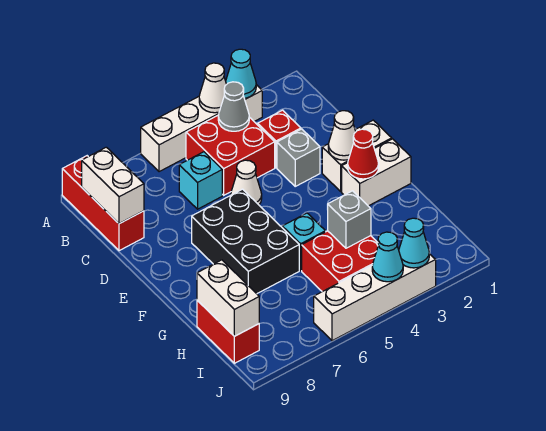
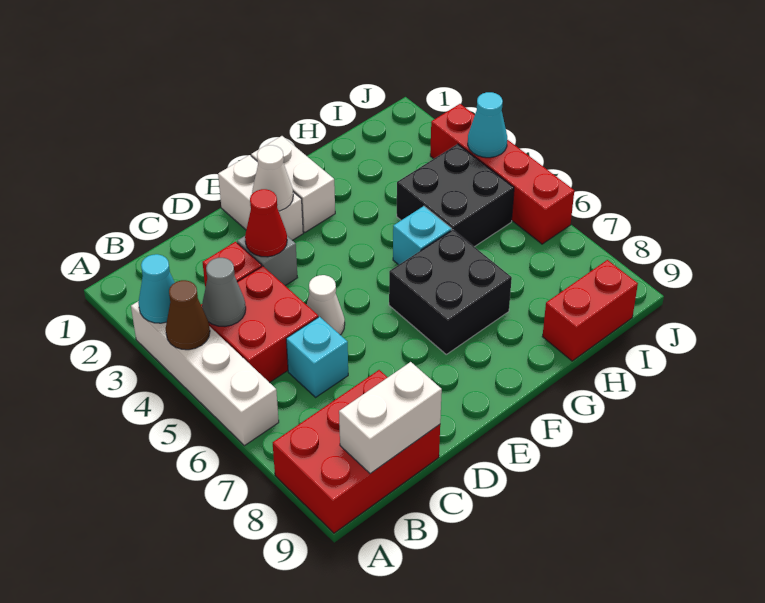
white cone A4 level 2 -> brown cone A4 level 2
red brick A9:C9 level 1 -> red brick A8:C9 level 1
black brick E6:G7 level 1 -> black brick F6:G7 level 1
red cone F2 level 2 -> red cone D3 level 2
red brick H4:I5 level 1 -> black brick H4:I5 level 1
grey brick H4 level 2 -> none
white brick H9:I9 level 2 -> none
white brick J3:J6 level 1 -> red brick J3:J6 level 1
cyan cone J3 level 2 -> none

